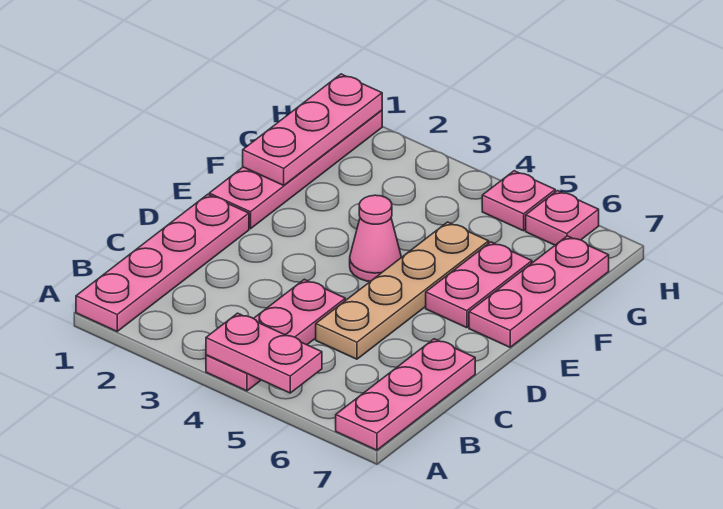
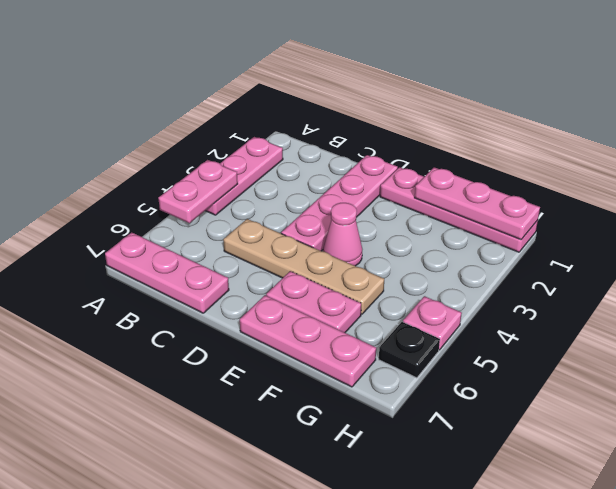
pink plate A1:D1 level 1 -> pink plate D1:D4 level 1
pink plate A4:C4 level 1 -> pink plate A2:A4 level 1
pink plate H6 level 1 -> black plate H6 level 1

